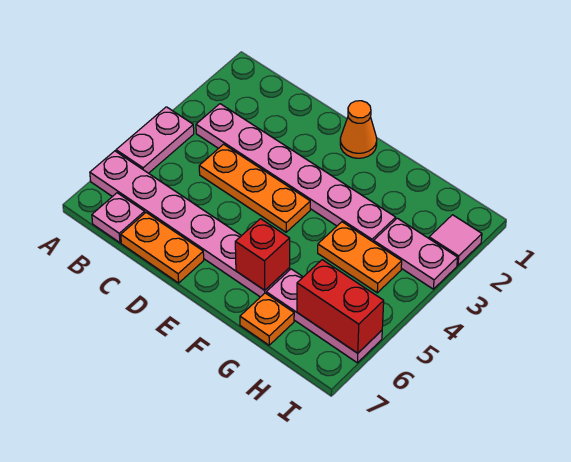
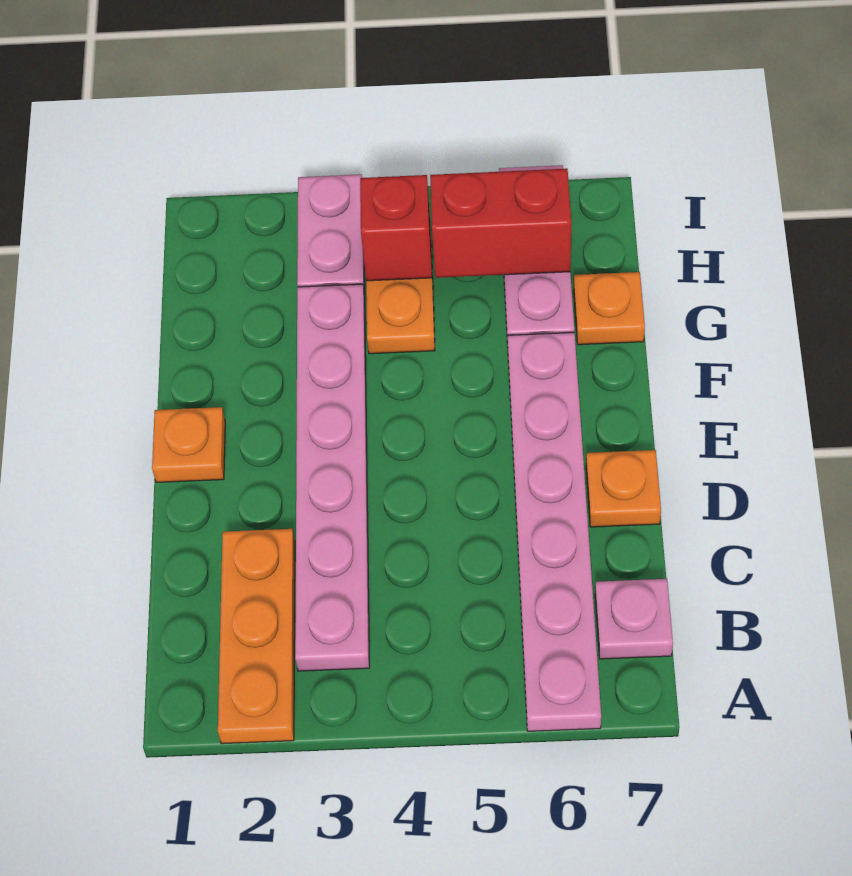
pink plate A4:A5 level 1 -> none
orange plate C4:E4 level 1 -> orange plate A2:C2 level 1
orange plate C7:D7 level 1 -> orange plate D7 level 1
orange cone E1 level 1 -> orange plate E1 level 1
red brick F6 level 2 -> red brick H4 level 2
red brick H6:I6 level 2 -> red brick H5:H6 level 2
pink tile I2 level 1 -> none

